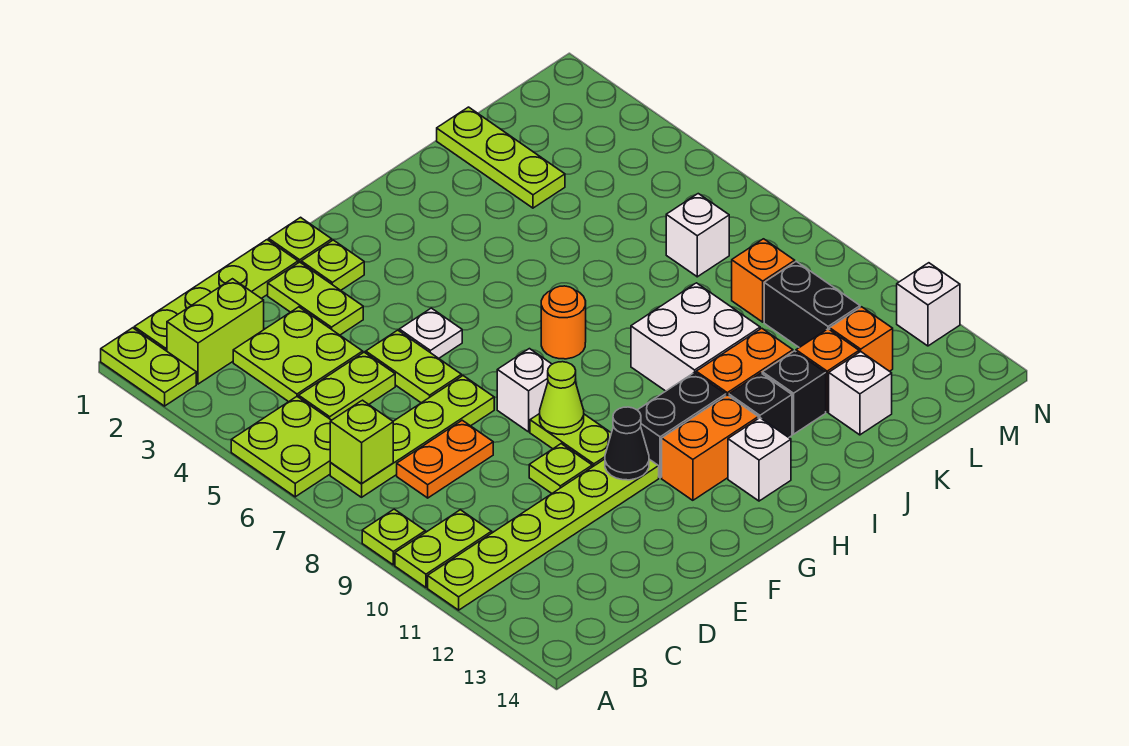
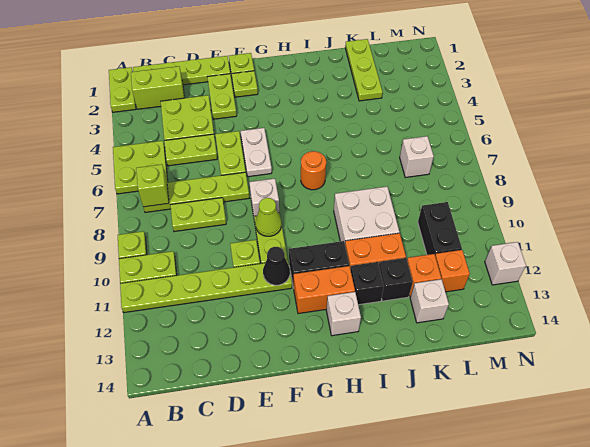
orange plate C8:D8 level 1 -> lime plate C8:D8 level 1
white plate F5 level 1 -> white plate F5:F6 level 1
orange brick L9 level 1 -> none

